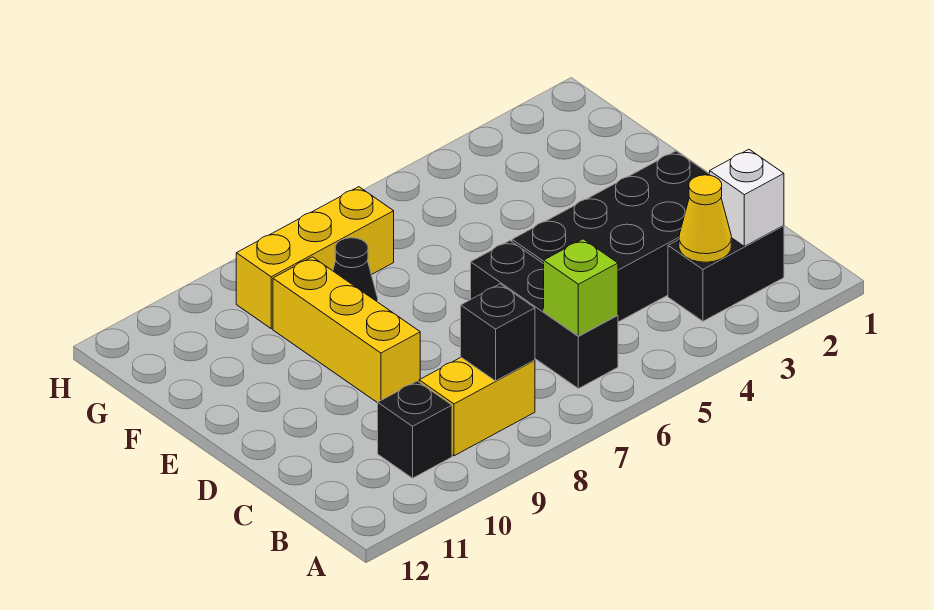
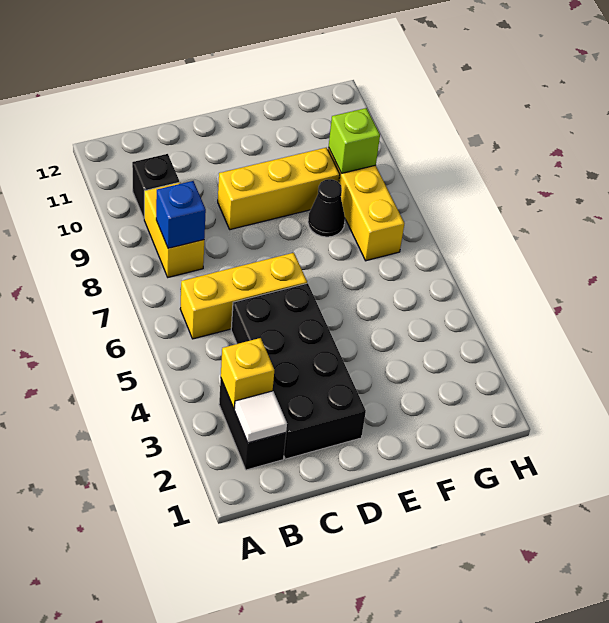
white brick B2 level 2 -> white tile B2 level 2
yellow cone B3 level 2 -> yellow brick B3 level 2
black brick B6:D6 level 1 -> yellow brick B6:D6 level 1
lime brick B6 level 2 -> lime brick G9 level 2
black brick B8 level 2 -> blue brick B8 level 2

